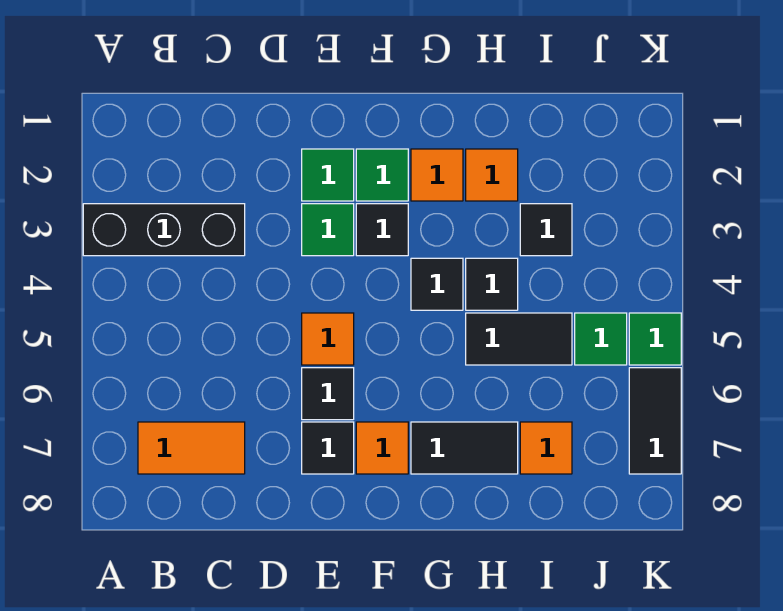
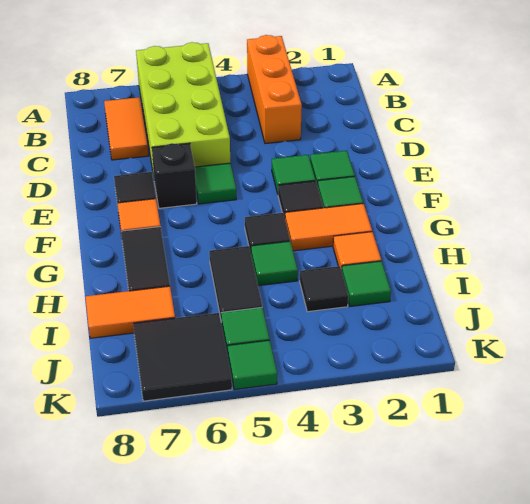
black brick A3:C3 level 1 -> orange brick A3:C3 level 1
none -> lime brick A5:D6 level 1
orange tile E5 level 1 -> green tile E5 level 1
black tile E6 level 1 -> black brick E6 level 1
orange tile G2 level 1 -> orange tile G2:G3 level 1
black tile H4 level 1 -> green tile H4 level 1
none -> green tile I2 level 1
orange tile I7 level 1 -> orange tile I7:I8 level 1
black tile K6:K7 level 1 -> black tile J6:K7 level 1

